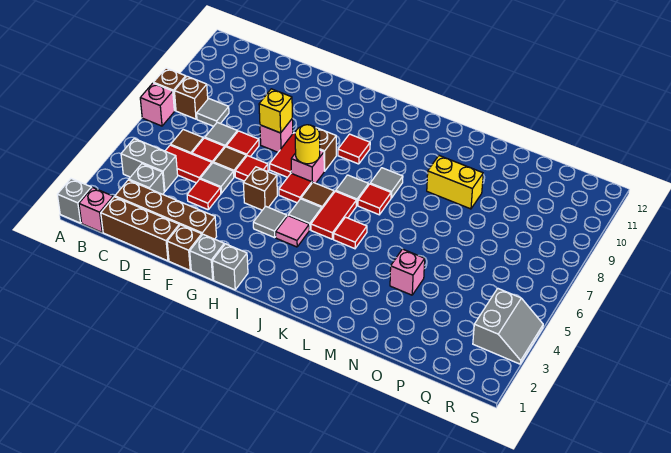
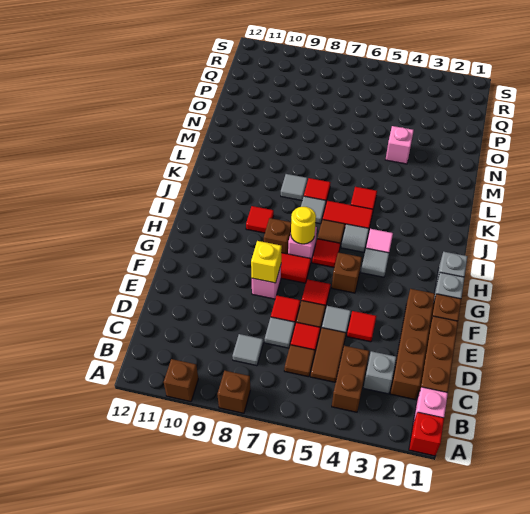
grey brick A1 level 1 -> red brick A1 level 1
pink brick A7 level 1 -> none
grey brick B4:C4 level 1 -> brown brick B4:C4 level 1
brown brick B8 level 1 -> brown brick A10 level 1
red tile C5:D5 level 1 -> brown tile C5:D5 level 1
yellow brick M9:N9 level 1 -> none
grey slope R3:S4 level 1 top R -> none

